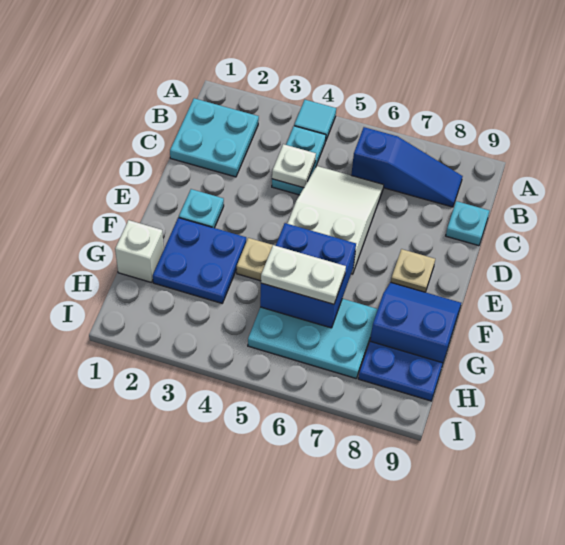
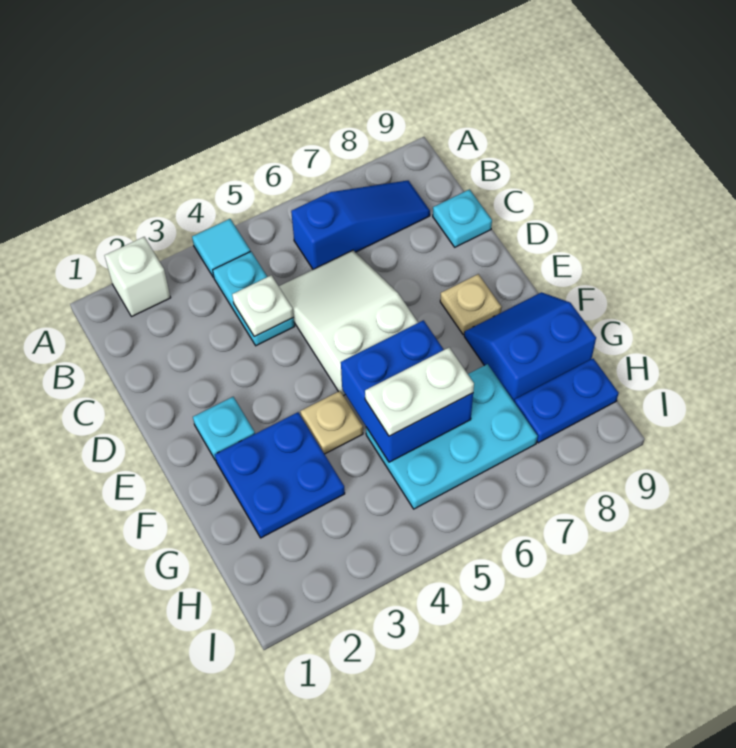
cyan plate B1:C2 level 1 -> none
white brick G1 level 1 -> white brick A2 level 1

